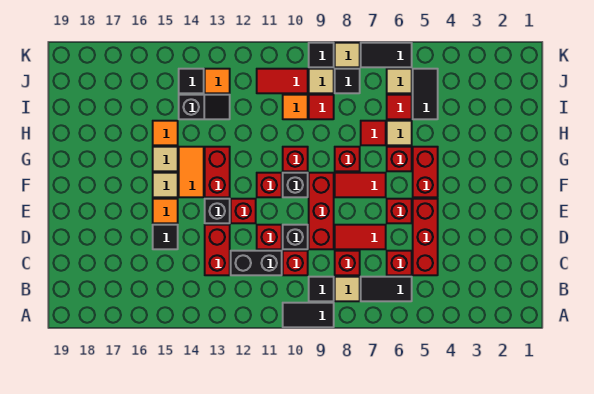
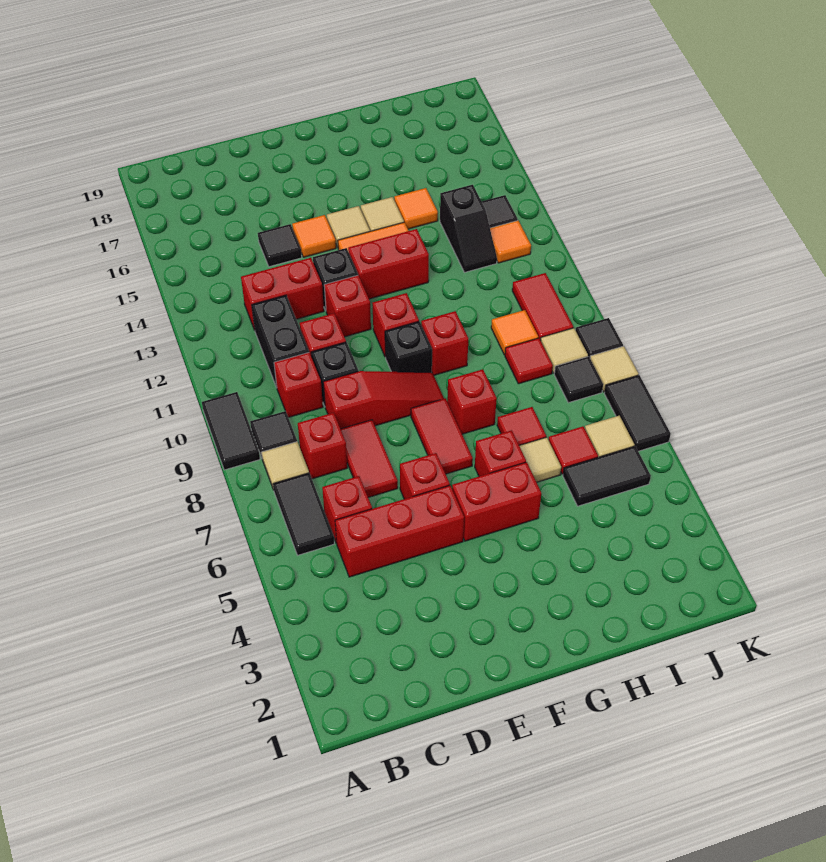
red brick D9:F9 level 1 -> red slope D9:F9 level 1 top D

